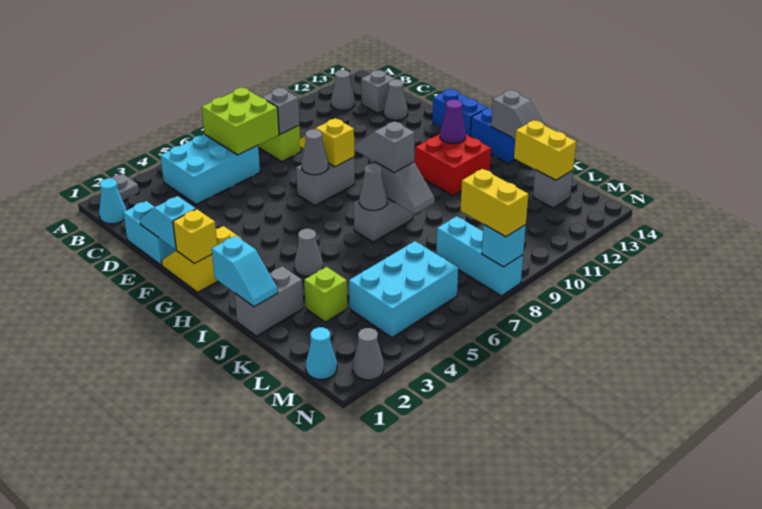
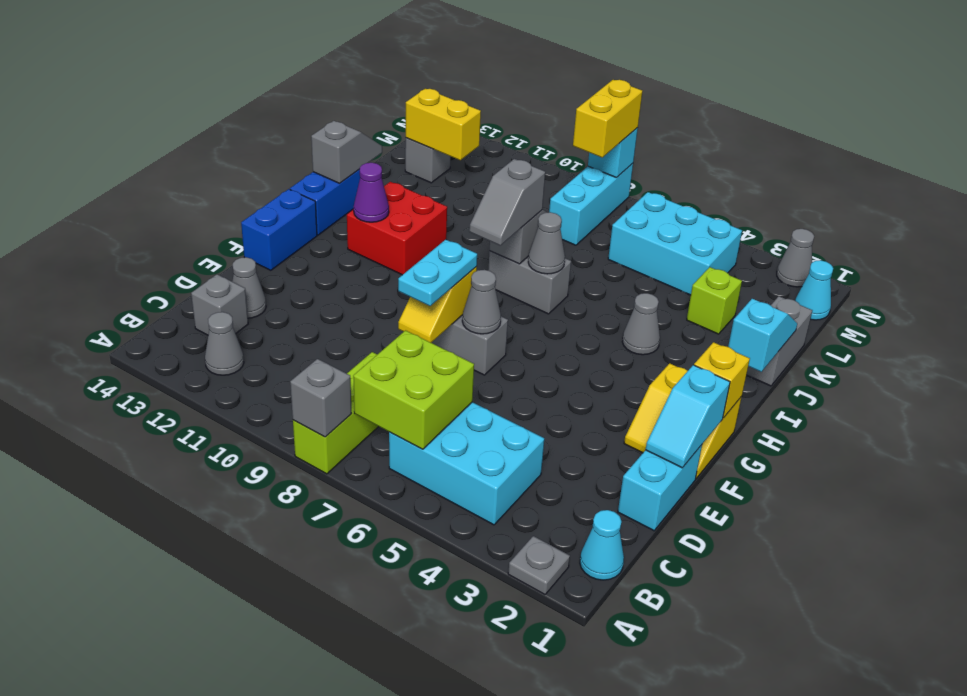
grey brick C8 level 2 -> grey brick A8 level 2
none -> cyan plate E8:F8 level 3
grey brick J1:J2 level 1 -> grey brick J1:K1 level 1
yellow brick K13:L13 level 2 -> yellow brick L12:L13 level 2

